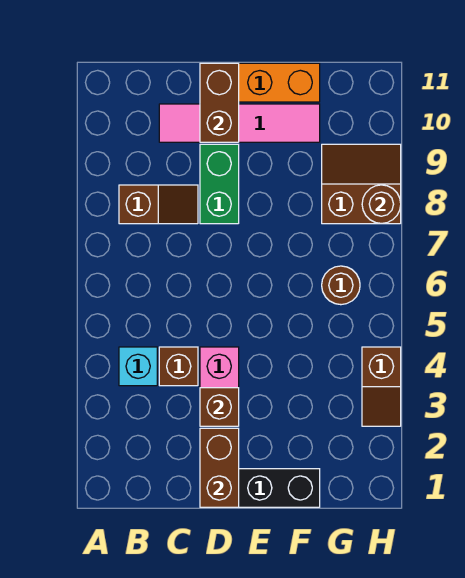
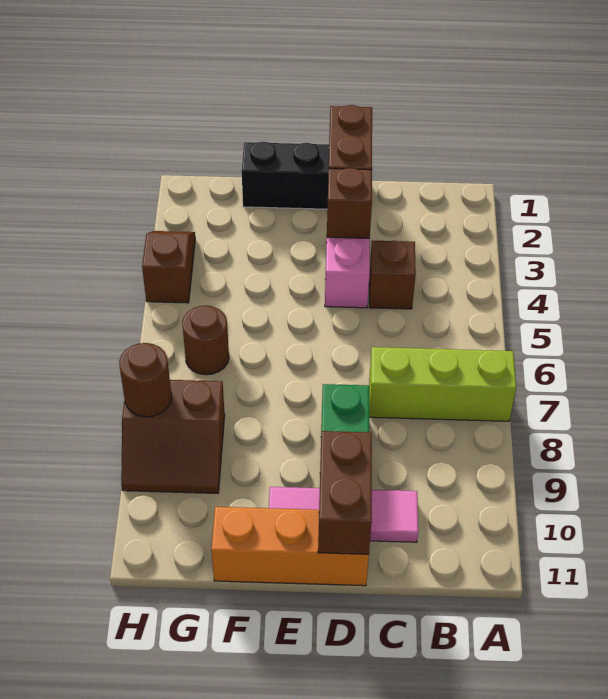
none -> lime brick A7:C7 level 1
cyan brick B4 level 1 -> none
brown slope B8:C8 level 1 top B -> none
pink tile C10:F10 level 1 -> pink tile C10:E10 level 1

